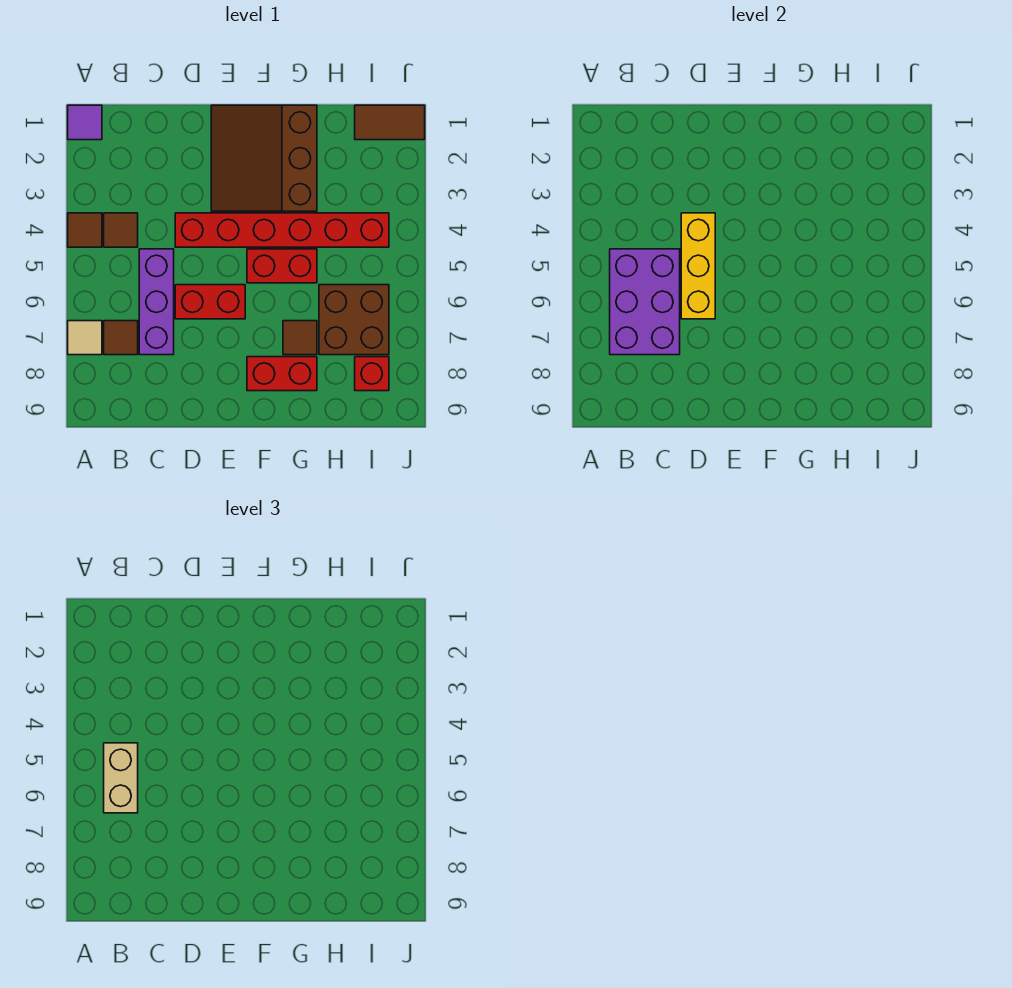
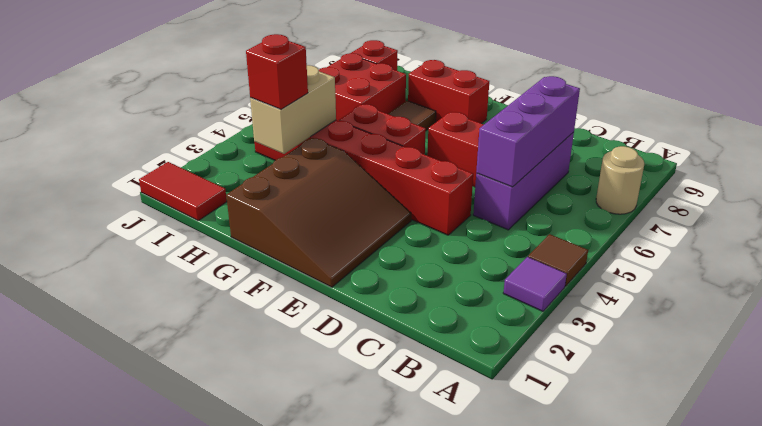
purple tile A1 level 1 -> purple tile A3 level 1
tan tile A7 level 1 -> tan round brick A7 level 1
brown tile B4 level 1 -> none
purple brick B5:C7 level 2 -> purple brick C5:C7 level 2
tan brick B5:B6 level 3 -> tan brick H3:H4 level 2
brown tile B7 level 1 -> none
yellow brick D4:D6 level 2 -> none
none -> red brick H3 level 3
brown brick H6:I7 level 1 -> red brick H6:I7 level 1
brown tile I1:J1 level 1 -> red tile I1:J1 level 1

